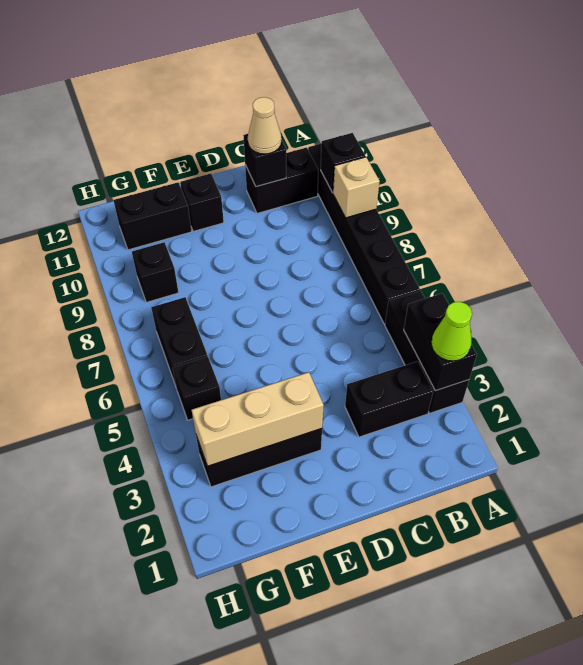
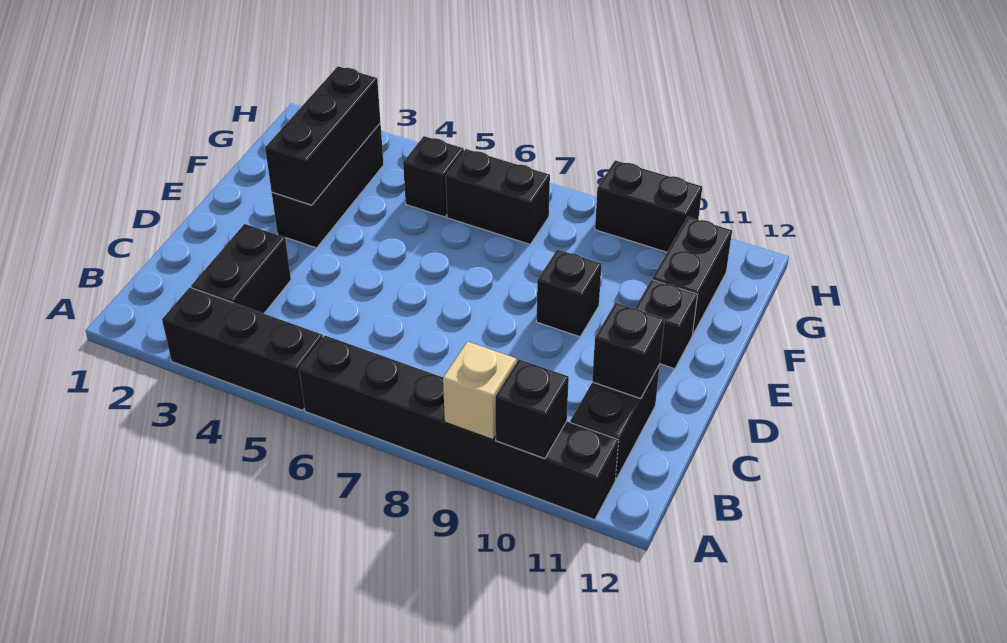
black brick A3:A4 level 2 -> black brick H9:H10 level 1
lime cone A3 level 3 -> none
tan cone C11 level 3 -> none
tan brick E3:G3 level 2 -> black brick E3:G3 level 2
black brick G9 level 1 -> black brick E9 level 1

